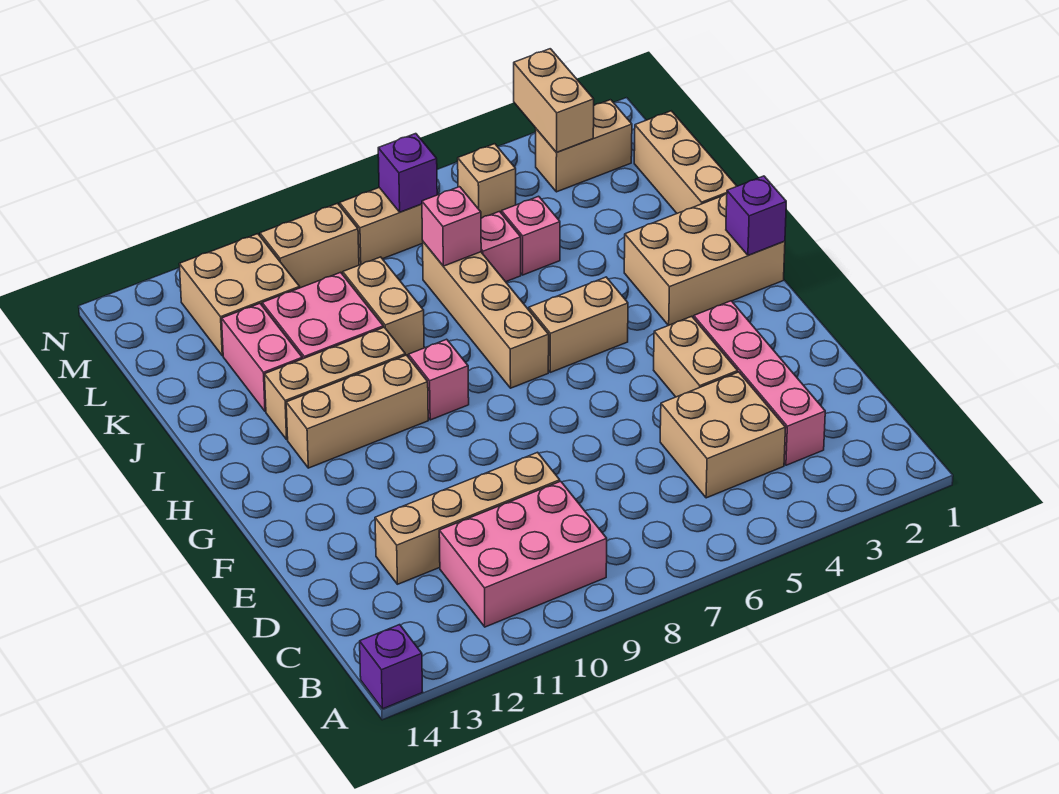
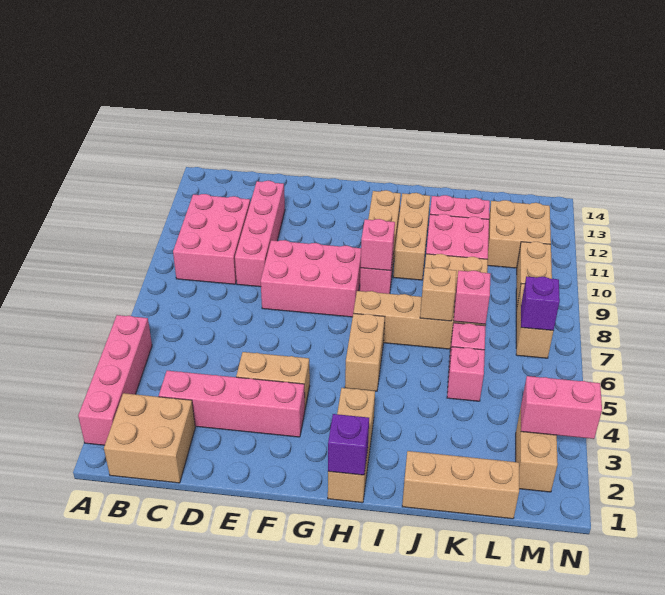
none -> pink brick A2:A5 level 1
purple brick A14 level 1 -> none
tan brick C4:D5 level 1 -> tan brick B1:C2 level 1
tan brick D9:D12 level 1 -> pink brick D9:D12 level 1
none -> pink brick E8:G9 level 1
tan brick H1:I3 level 1 -> tan brick H1:H3 level 1
none -> pink brick H9 level 2
tan brick M3:N3 level 2 -> pink brick M3:N3 level 2
tan brick M5 level 1 -> tan brick J7 level 2

